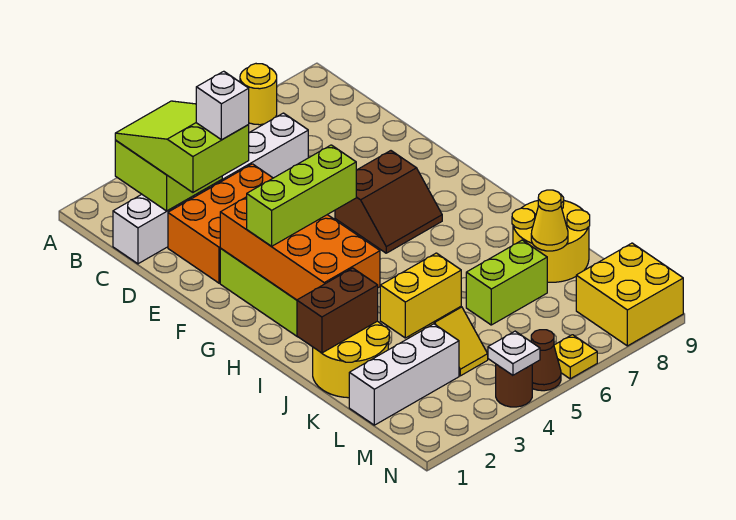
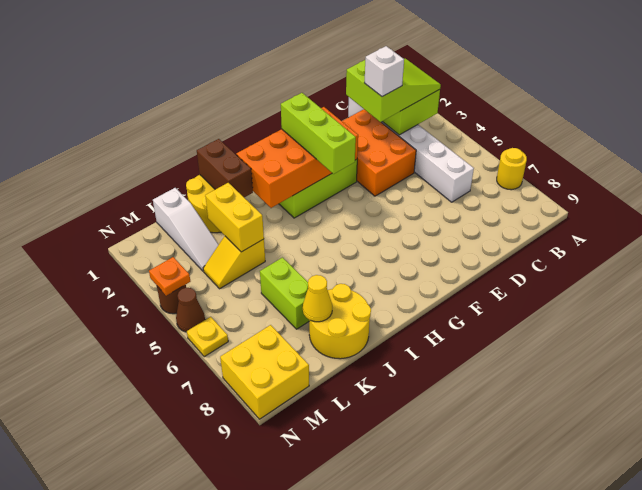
brown slope F6:G7 level 1 top F -> none
white brick L1:L3 level 1 -> white slope L1:L3 level 1 top 1
white plate N4 level 2 -> orange plate N4 level 2

